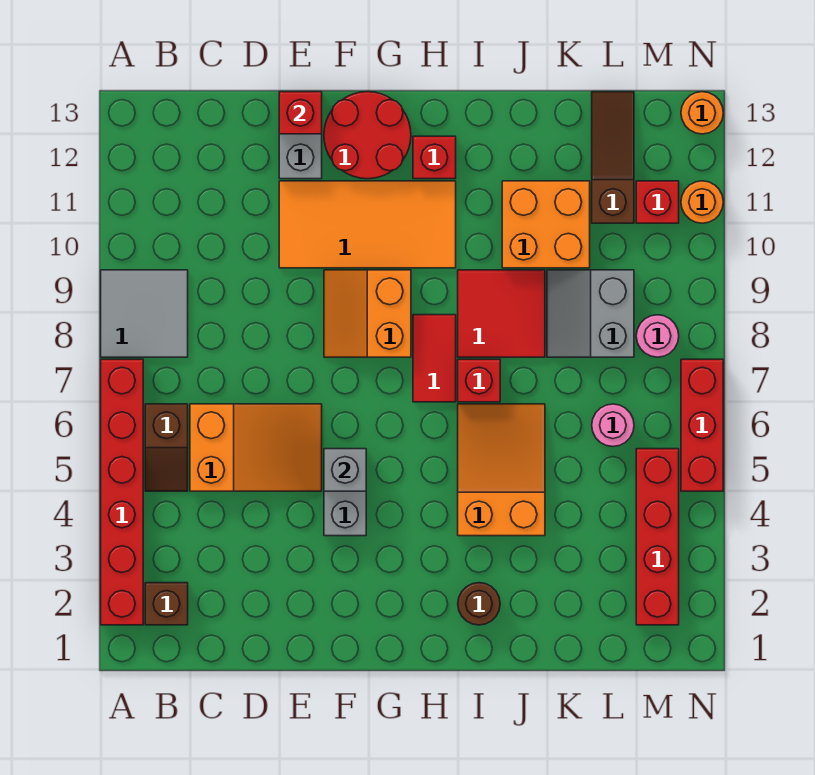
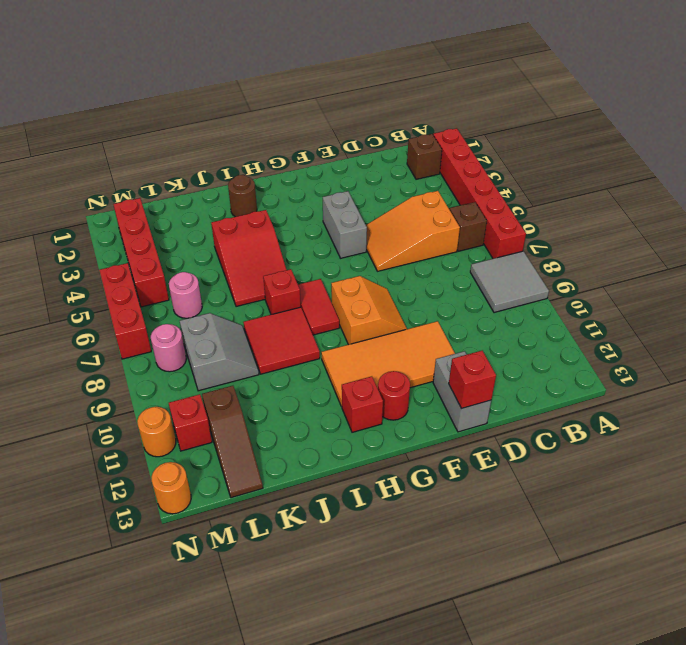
grey brick F5 level 2 -> none
red round brick F12:G13 level 1 -> red round brick G12 level 1
orange slope I4:J6 level 1 top 4 -> red slope I4:J6 level 1 top 4
orange brick J10:K11 level 1 -> none

